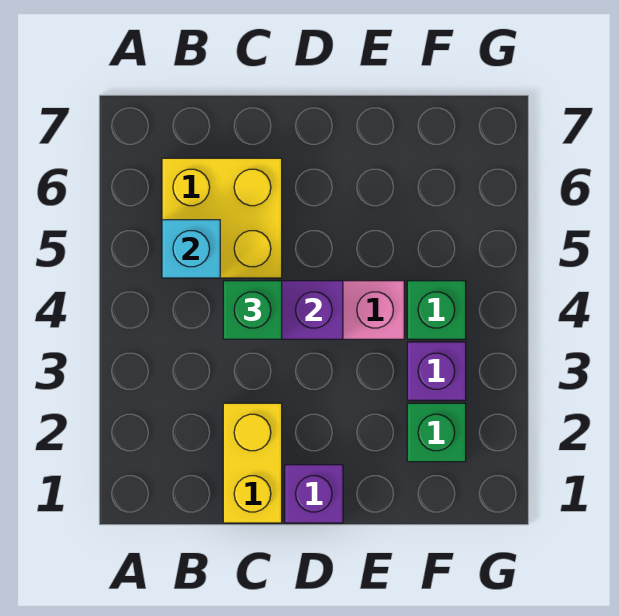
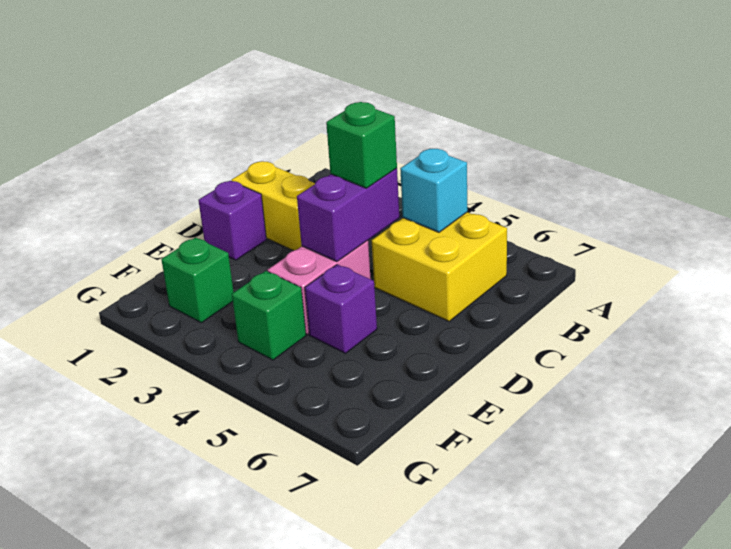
purple brick F3 level 1 -> purple brick E5 level 1

